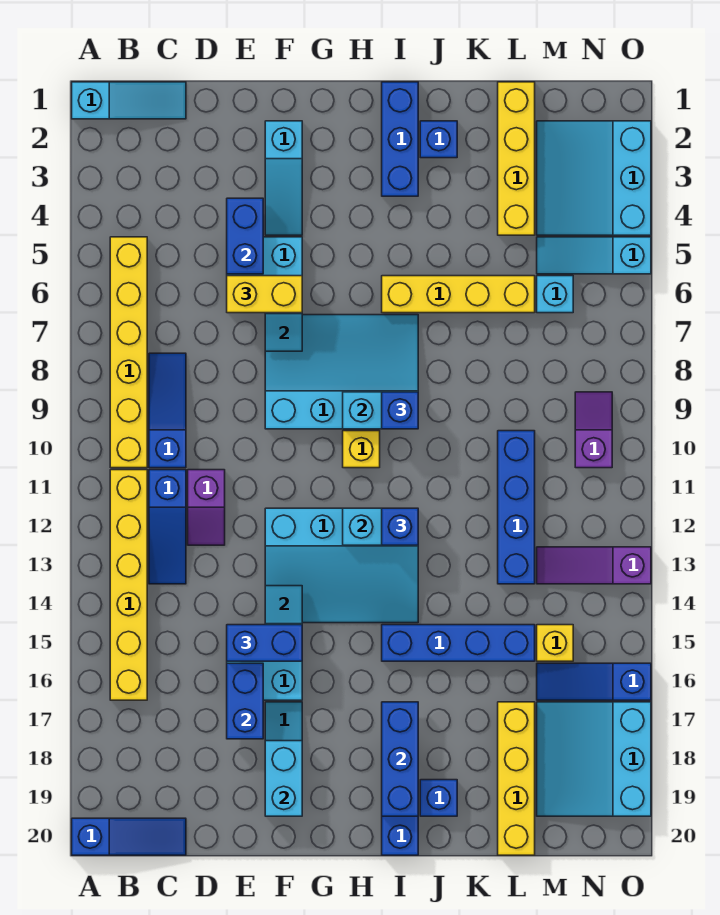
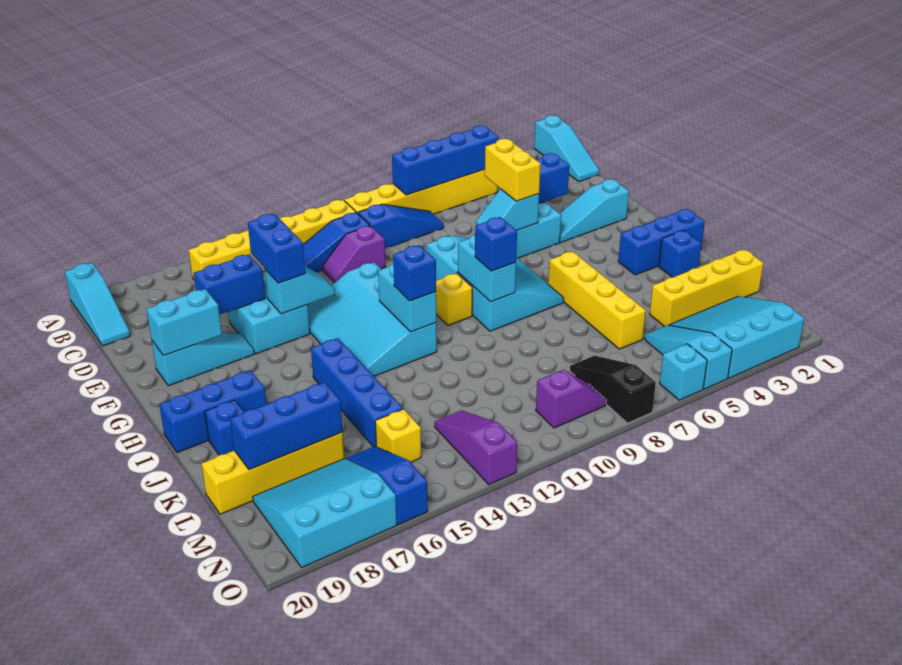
blue slope A20:C20 level 1 top A -> cyan slope A20:C20 level 1 top A
blue brick I17:I19 level 2 -> blue brick L17:L19 level 2
blue brick L10:L13 level 1 -> blue brick B5:B8 level 2
cyan brick M6 level 1 -> cyan brick O6 level 1
none -> black slope M8:O8 level 1 top O

